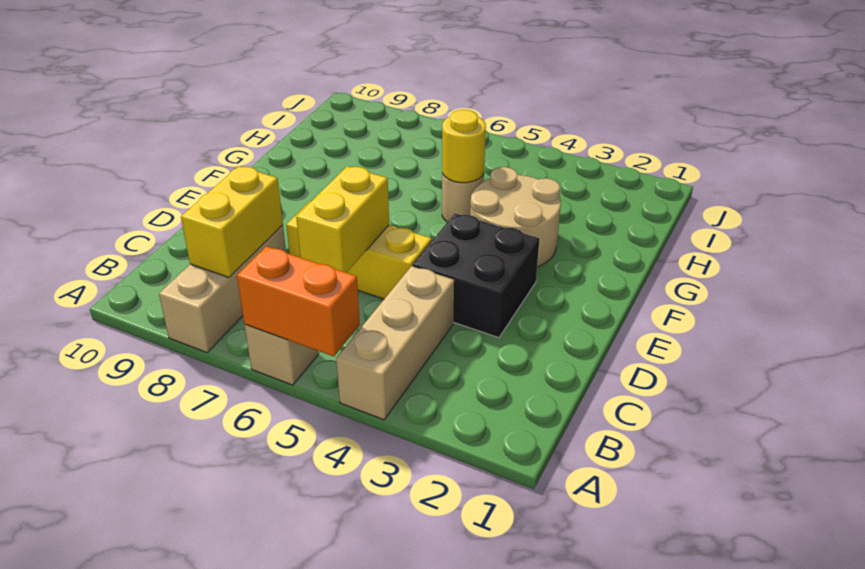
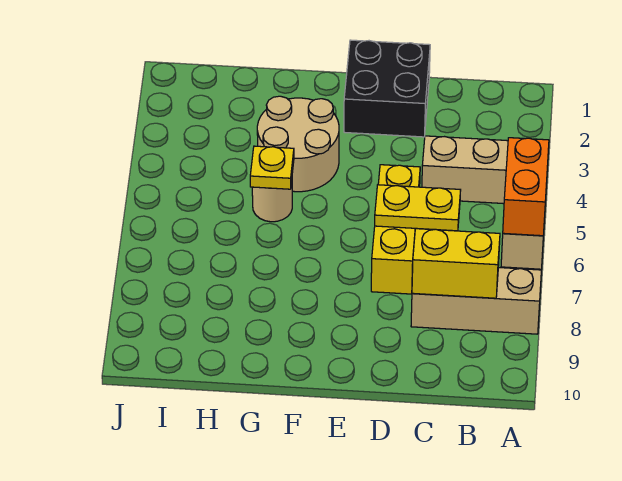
yellow brick C6:D6 level 2 -> yellow plate C6:D6 level 2
black brick D3:E4 level 1 -> black brick D1:E2 level 1
yellow round brick G5 level 2 -> yellow plate G5 level 2

